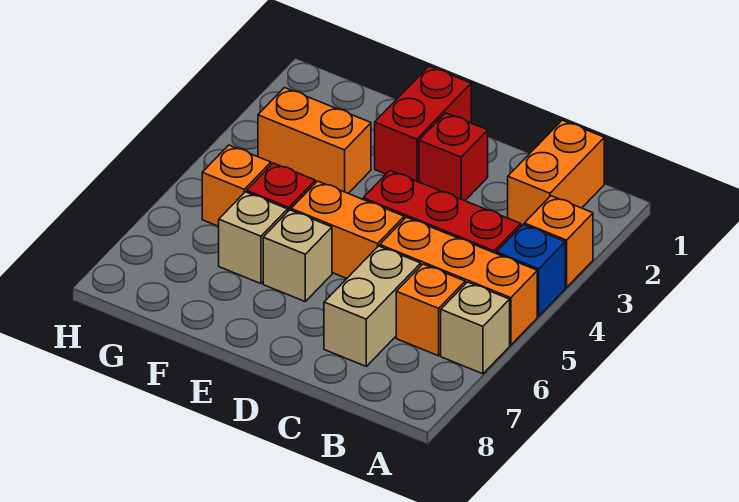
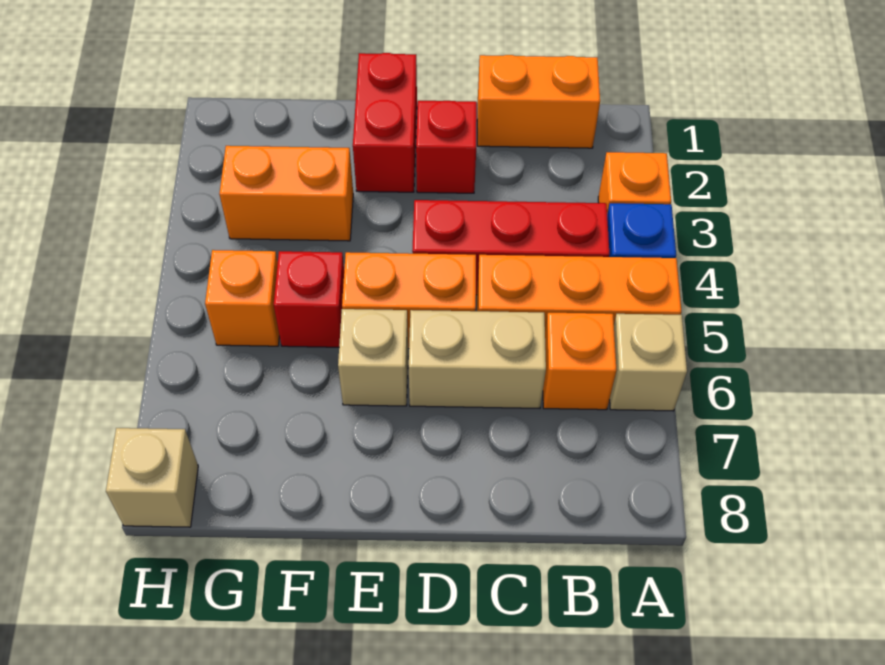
orange brick B1:B2 level 1 -> orange brick B1:C1 level 1
tan brick C6:C7 level 1 -> tan brick C6:D6 level 1
tan brick F6 level 1 -> tan brick H8 level 1

